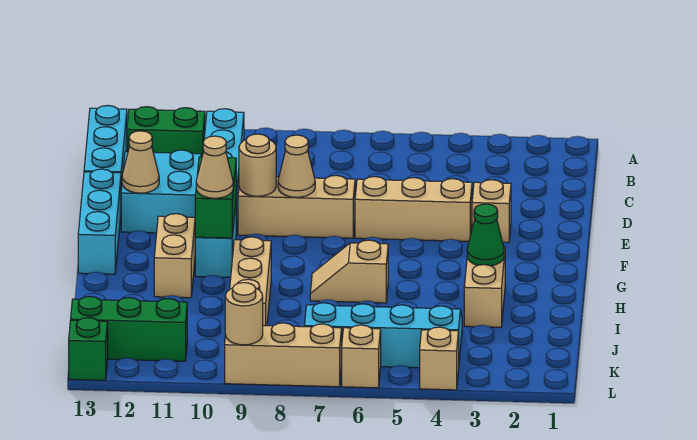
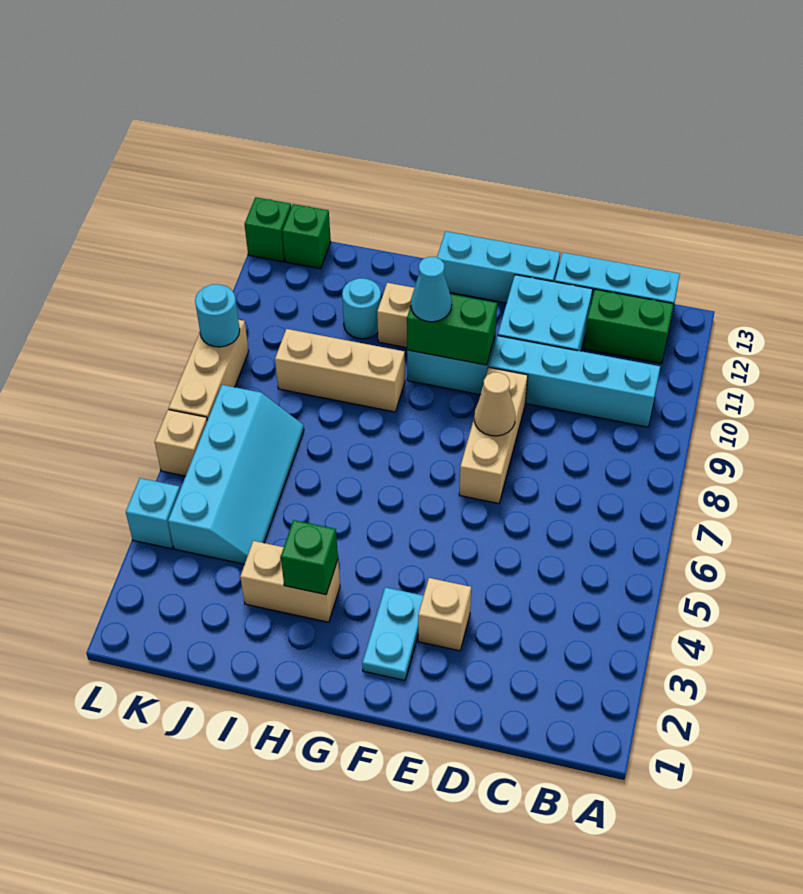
green brick B11:B12 level 1 -> green brick B12:C12 level 1
tan brick E4:E6 level 1 -> none
tan round brick E9 level 2 -> none
tan cone E12 level 2 -> none
none -> cyan plate F2:F3 level 1
tan cone G10 level 3 -> cyan cone G10 level 3
green cone H3 level 2 -> green brick H3 level 2
tan slope H6:H7 level 1 top 6 -> none
none -> cyan round brick I11 level 1
green brick K11:K13 level 1 -> green brick K13 level 1
tan brick L4 level 1 -> cyan brick L4 level 1
tan round brick L9 level 2 -> cyan round brick L9 level 2

